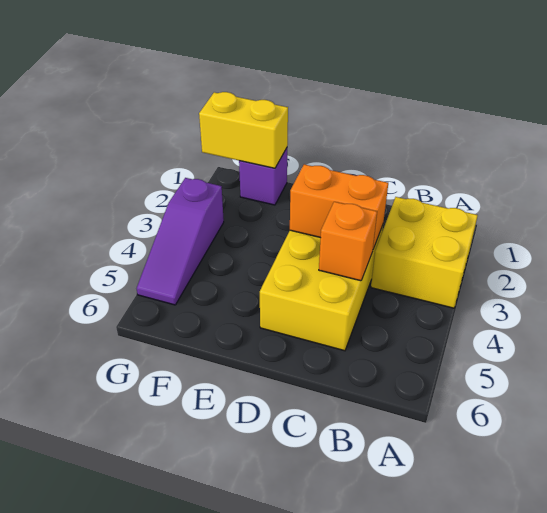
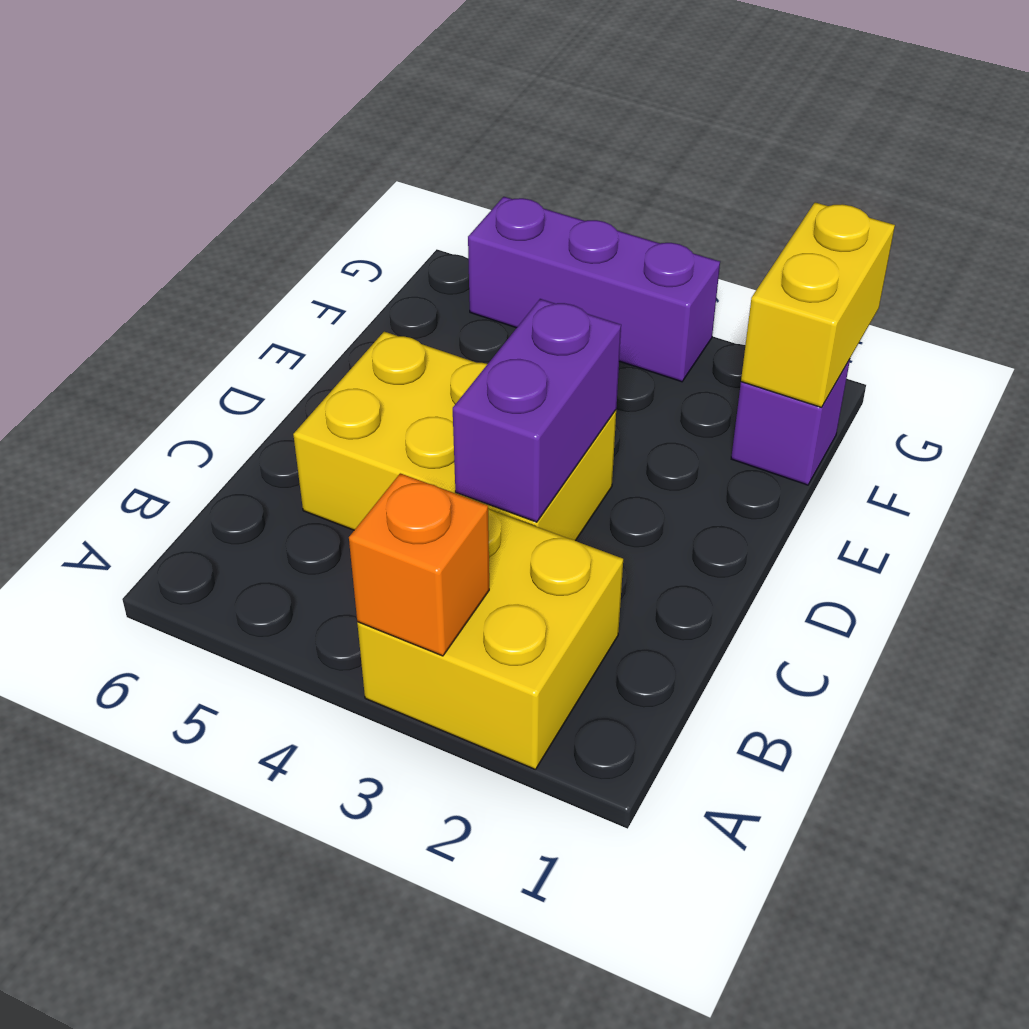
orange brick C3:D3 level 2 -> purple brick C3:D3 level 2
orange brick C4 level 2 -> orange brick A3 level 2
purple slope G3:G5 level 1 top 3 -> purple brick G3:G5 level 1

